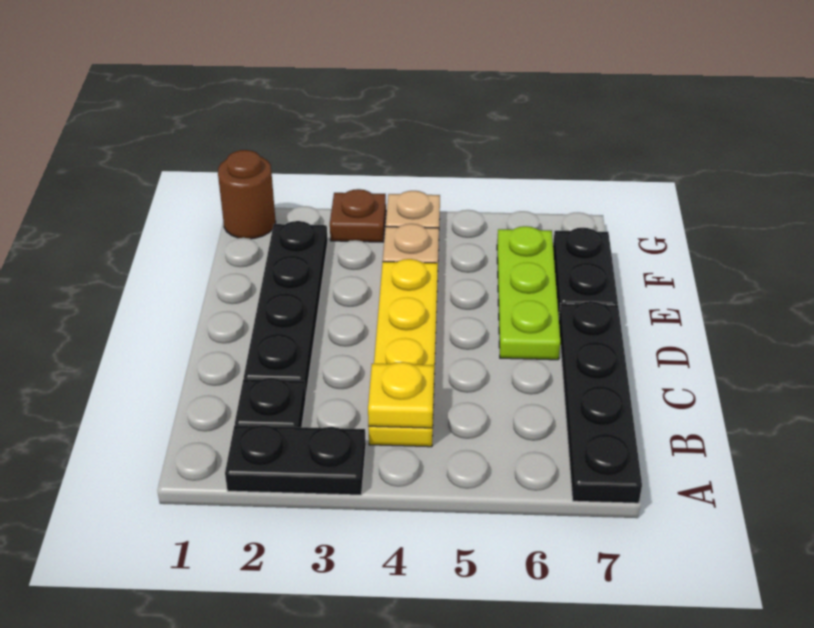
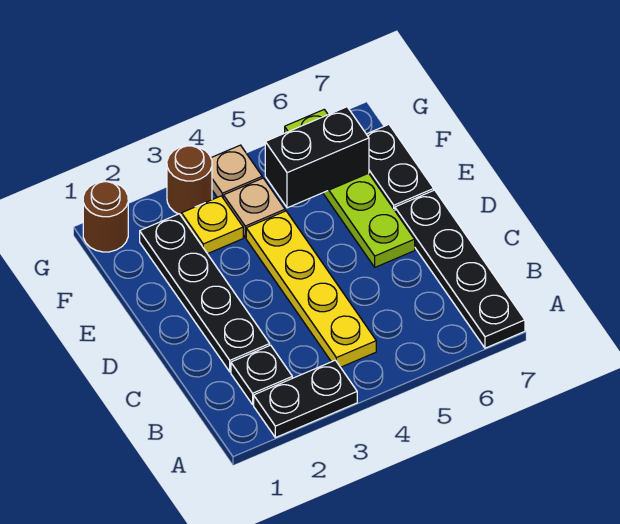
yellow plate B4 level 2 -> yellow plate F3 level 1
lime plate D6:F6 level 1 -> lime plate D6:G6 level 1
none -> black brick F5:F6 level 2
brown plate G3 level 1 -> brown round brick G3 level 1

